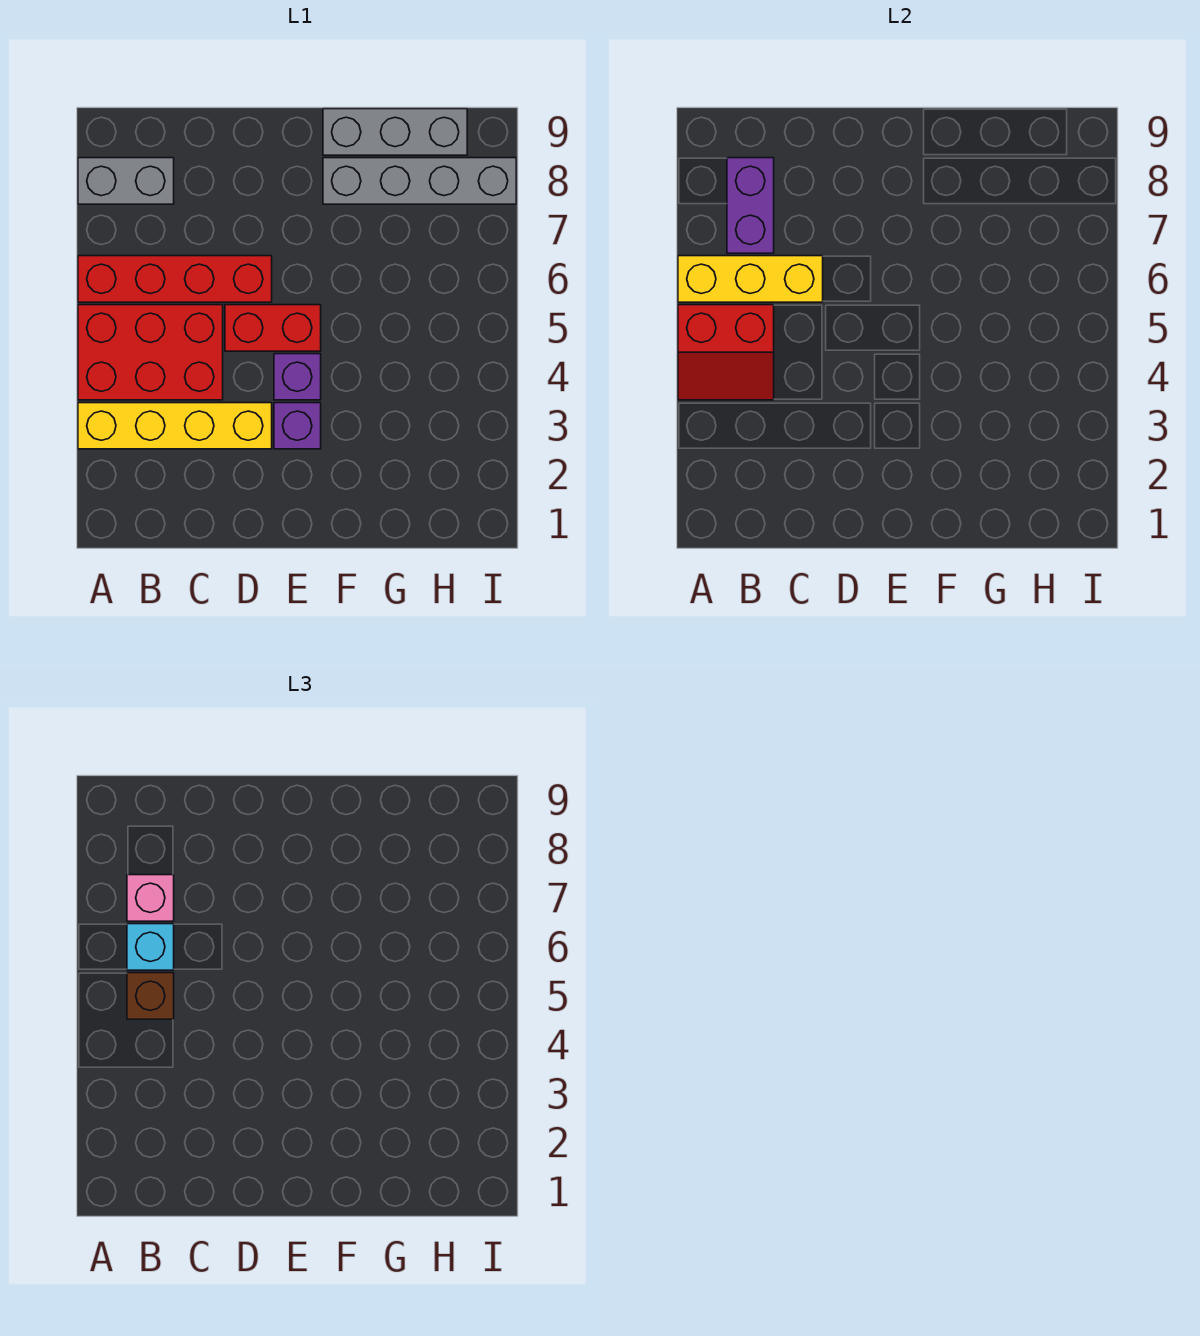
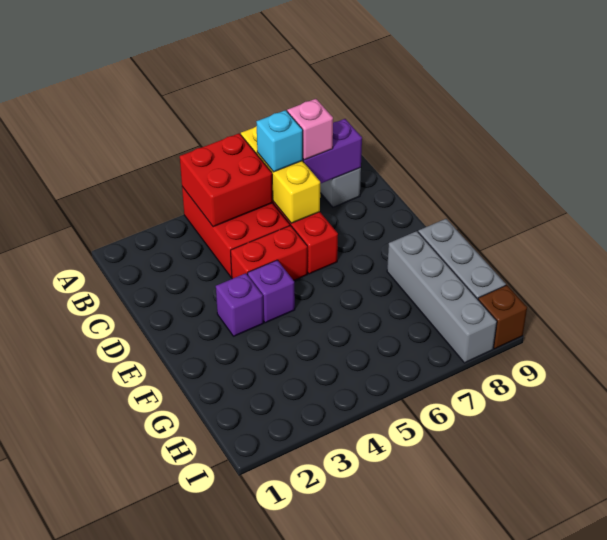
yellow brick A3:D3 level 1 -> none
red slope A4:B5 level 2 top 5 -> red brick A4:B5 level 2
brown brick B5 level 3 -> brown brick I9 level 1
red brick D5:E5 level 1 -> red brick D4:D5 level 1

